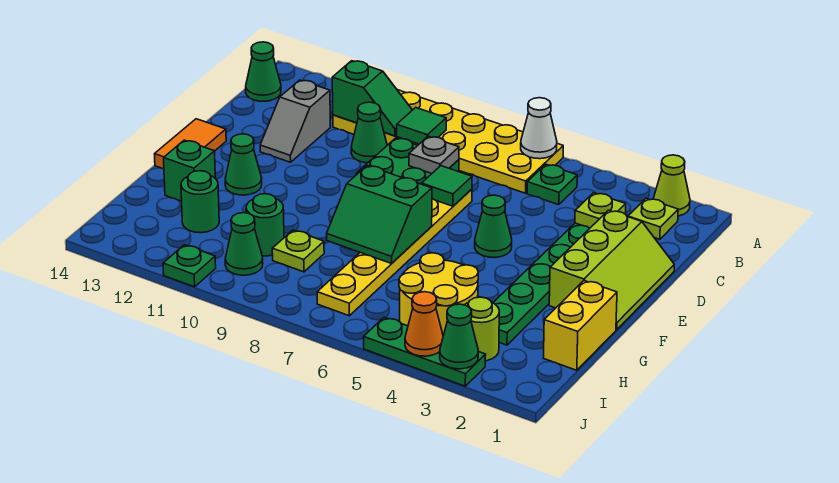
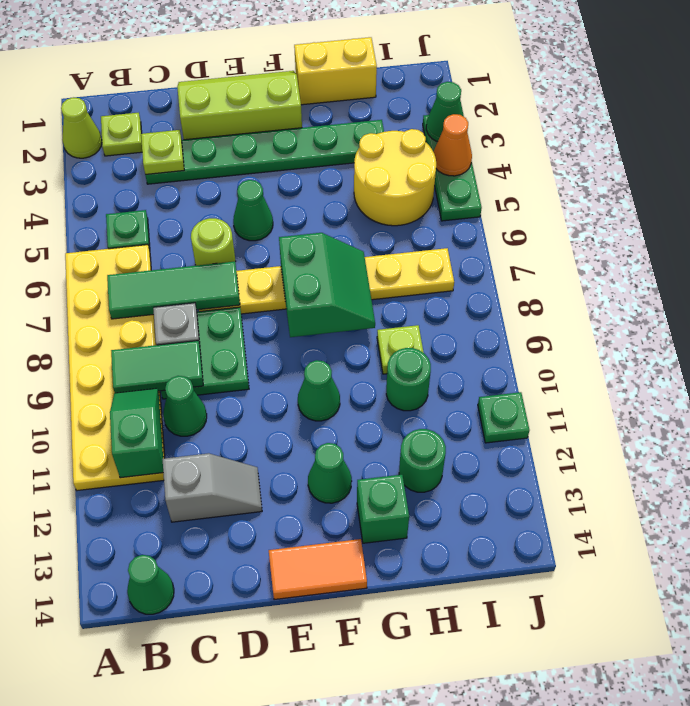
white cone A6 level 2 -> none
green tile B9 level 2 -> green tile B9:C9 level 2
green tile D7 level 2 -> green tile B7:D7 level 2
lime round brick I3 level 1 -> lime round brick D6 level 1
green cone I10 level 1 -> green cone F10 level 1

